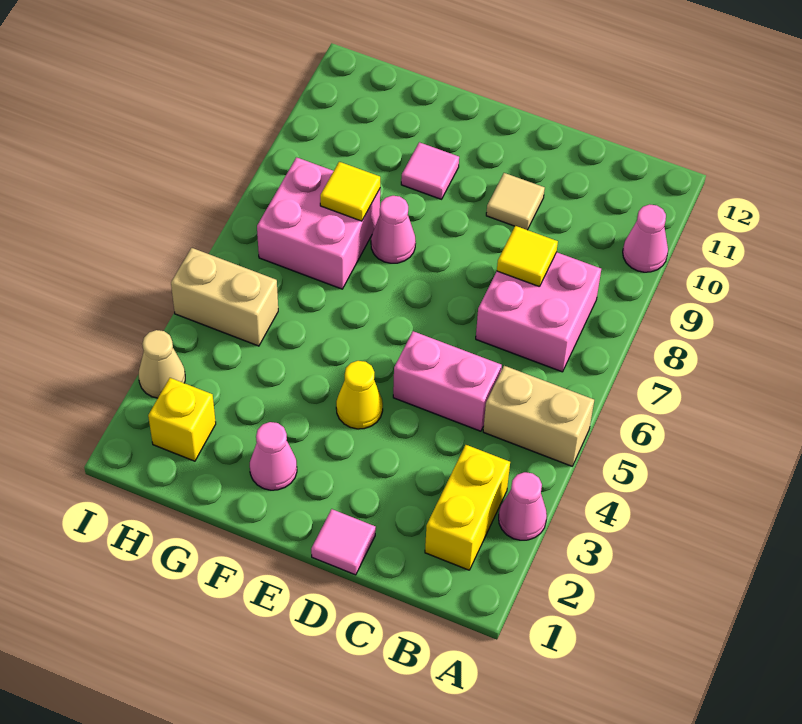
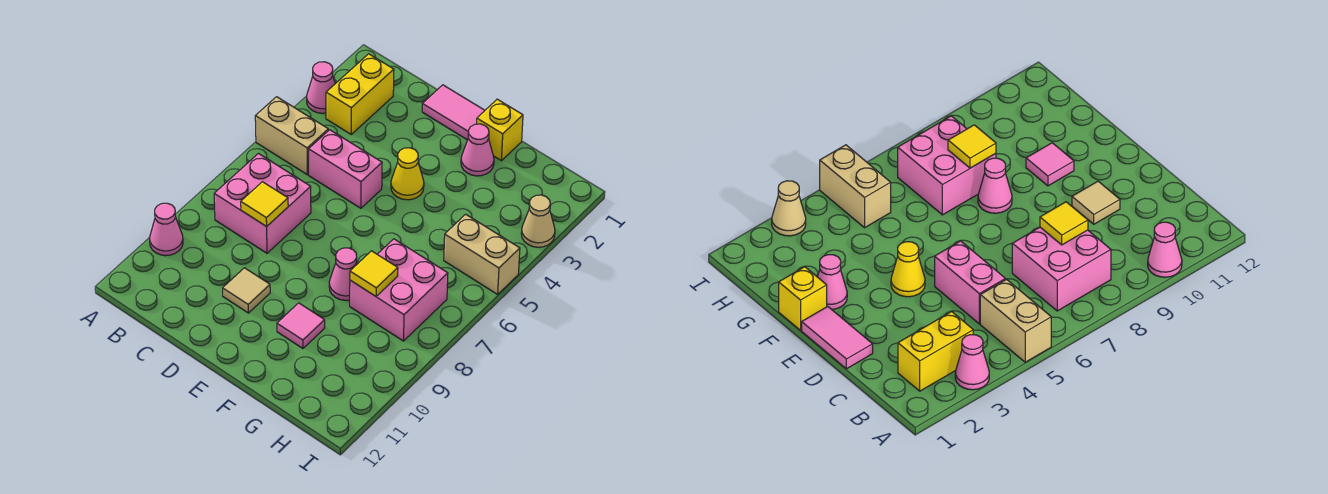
pink tile D1 level 1 -> pink tile D1:E1 level 1
yellow brick H2 level 1 -> yellow brick F1 level 1

